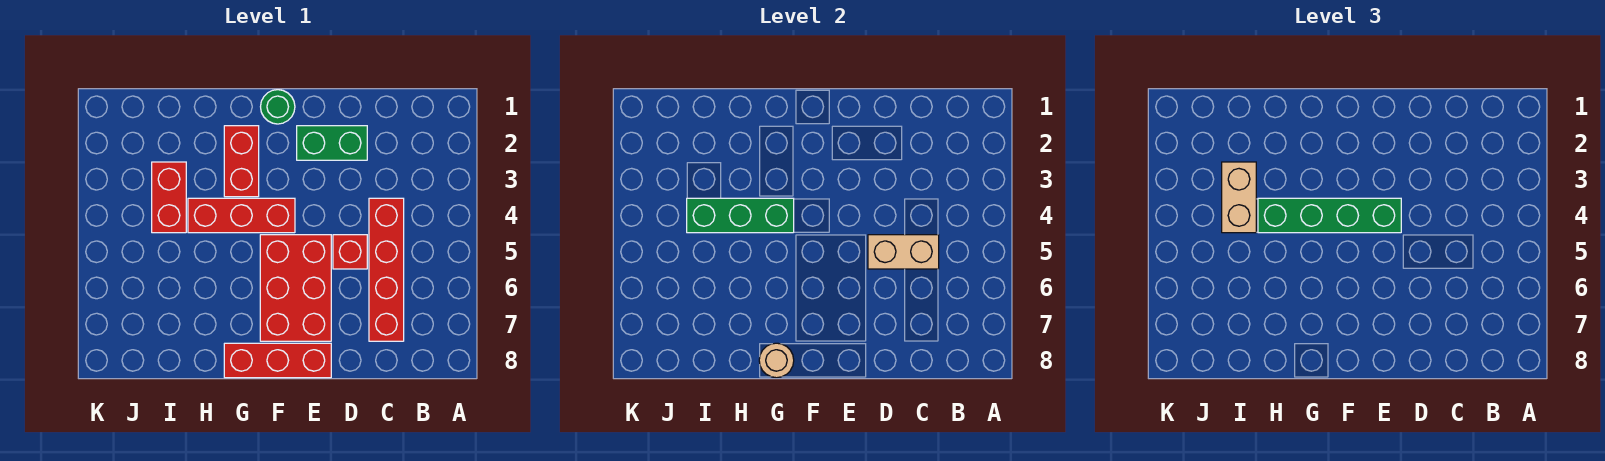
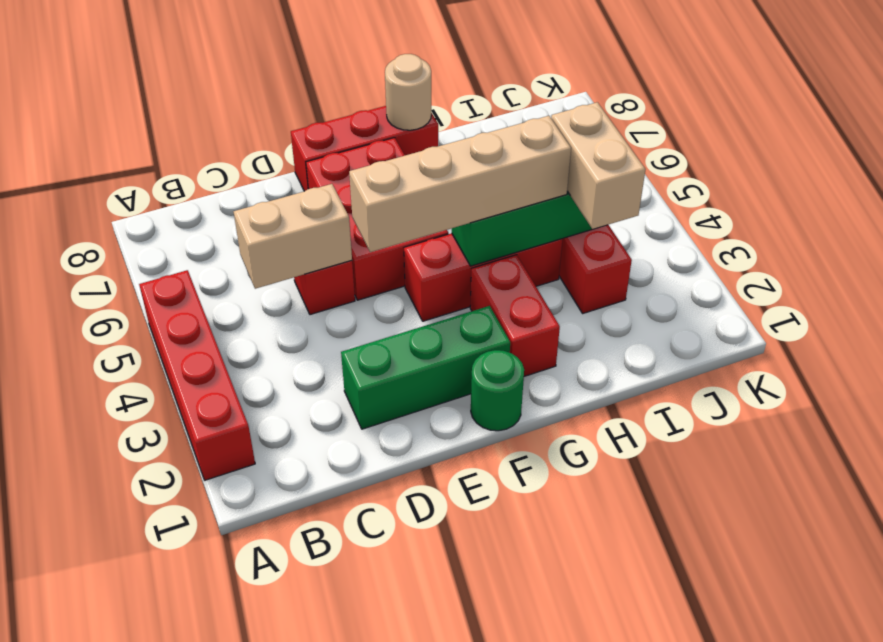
red brick C4:C7 level 1 -> red brick A2:A5 level 1
green brick D2:E2 level 1 -> green brick D2:F2 level 1
green brick E4:H4 level 3 -> tan brick E4:H4 level 3

